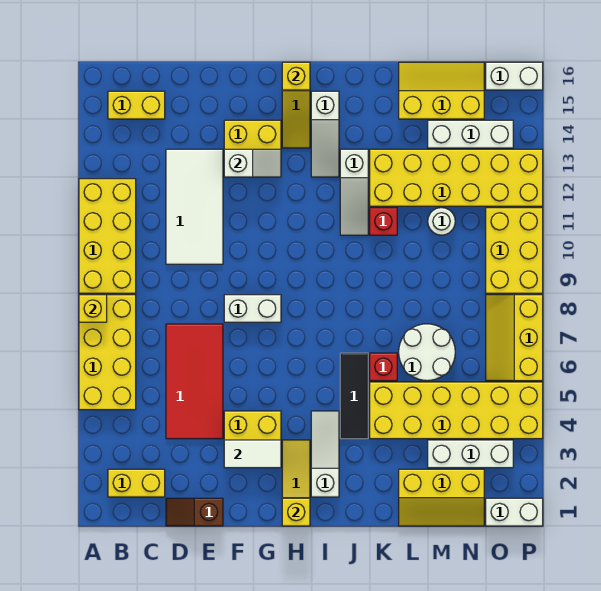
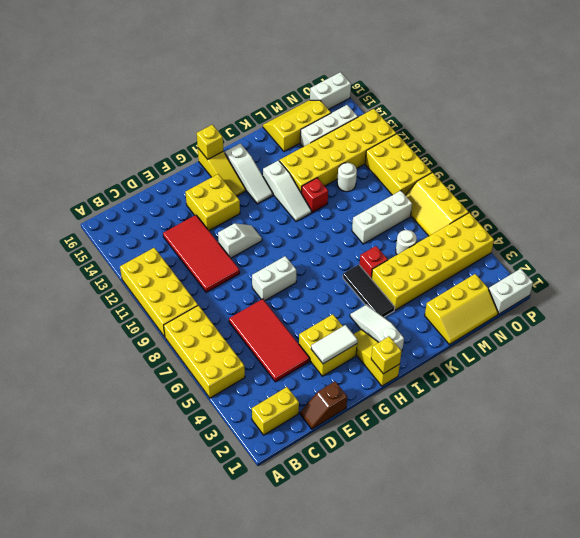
yellow brick A8 level 2 -> none
yellow brick B15:C15 level 1 -> none
white tile D10:E13 level 1 -> red tile D10:E13 level 1
white slope F13:G13 level 2 top F -> white slope F11:G11 level 1 top F
white round brick L6:M7 level 1 -> white round brick M6 level 1
white brick M3:O3 level 1 -> white brick L8:N8 level 1

